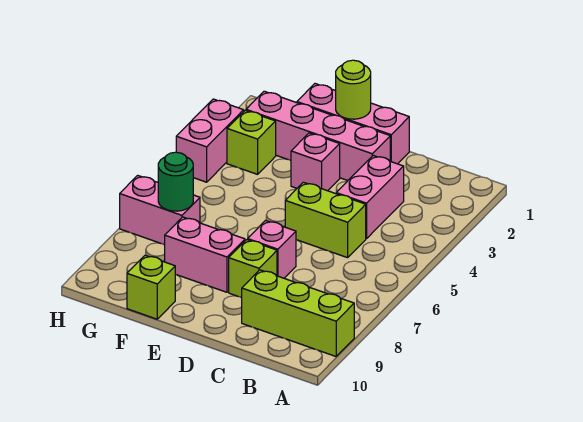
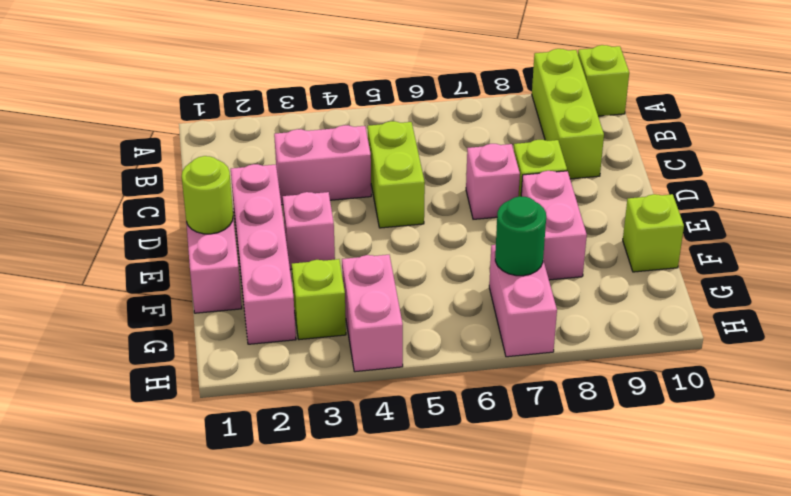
none -> lime brick A10 level 1
pink brick H3:H4 level 1 -> pink brick G4:H4 level 1

